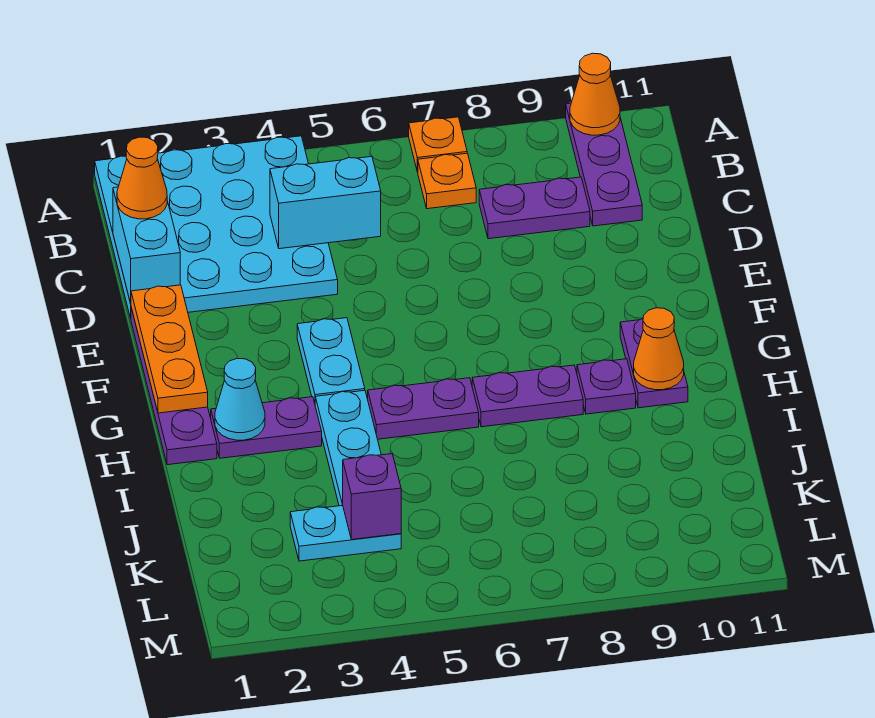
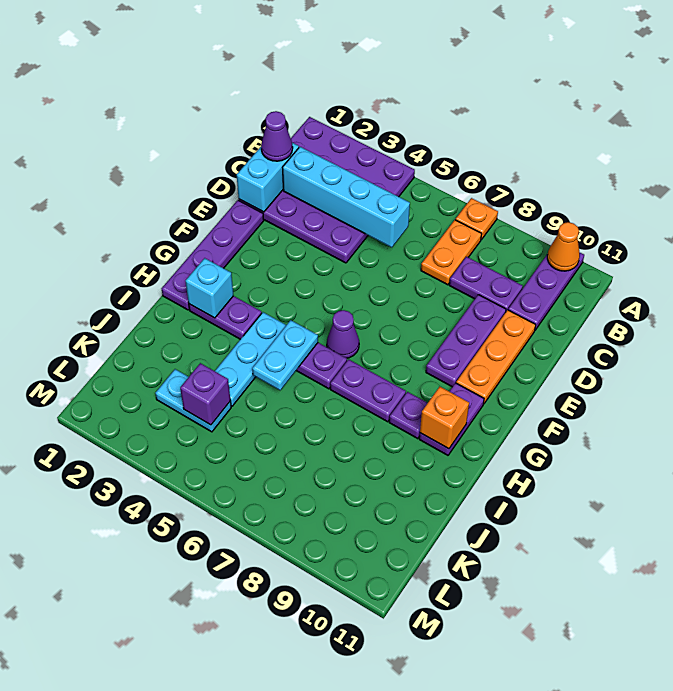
cyan plate A1:D4 level 1 -> purple plate A1:D4 level 1
orange plate B7 level 1 -> orange plate B7:C7 level 1
orange cone C1 level 3 -> purple cone C1 level 3
cyan brick C4:C5 level 2 -> cyan brick C2:C5 level 2
none -> purple plate D9:F9 level 1
orange plate E1:G1 level 2 -> orange plate D10:F10 level 1
cyan plate F4:G4 level 1 -> cyan plate H5:I5 level 2
none -> purple cone G6 level 1
cyan cone H2 level 2 -> cyan brick H2 level 2
orange cone H10 level 2 -> orange brick H10 level 2

